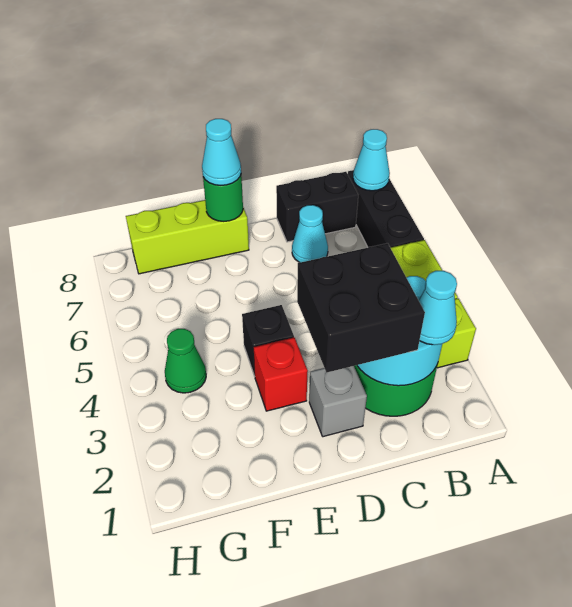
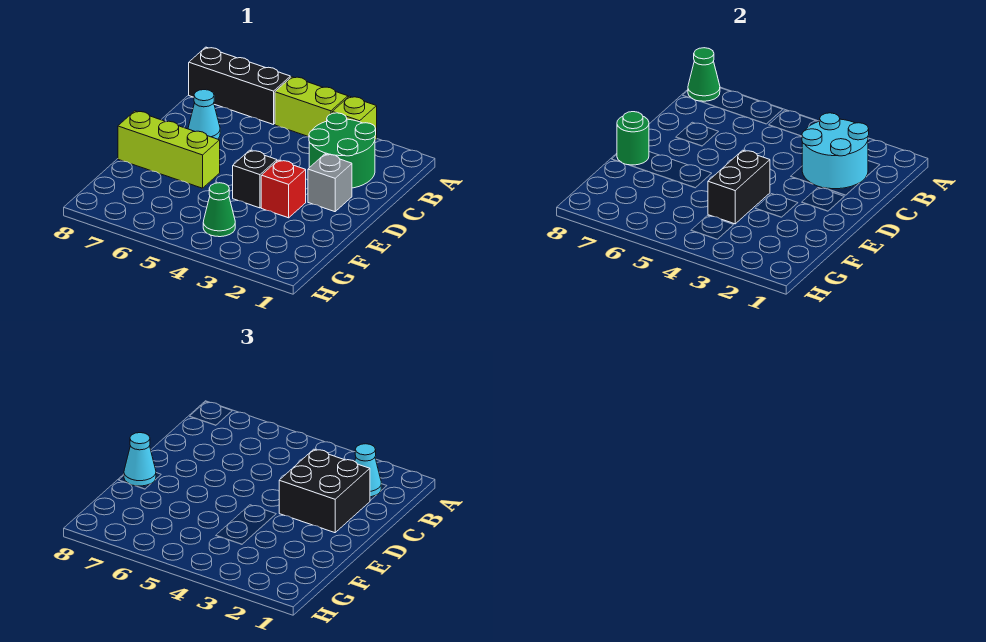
cyan cone A8 level 2 -> green cone A8 level 2
black brick B8:C8 level 1 -> black brick E4:F4 level 2
lime brick E8:G8 level 1 -> lime brick E6:E8 level 1

